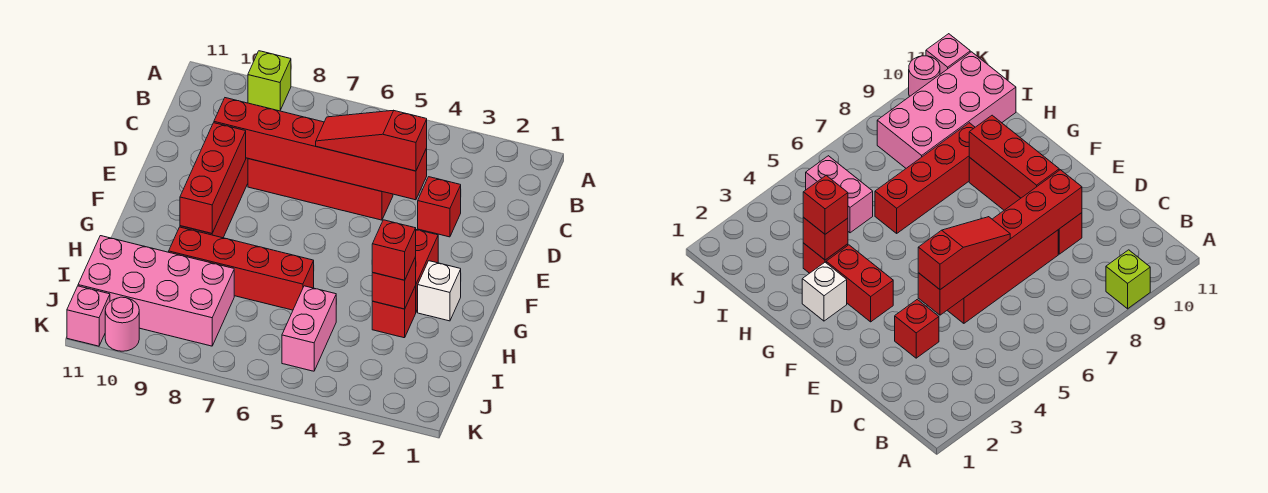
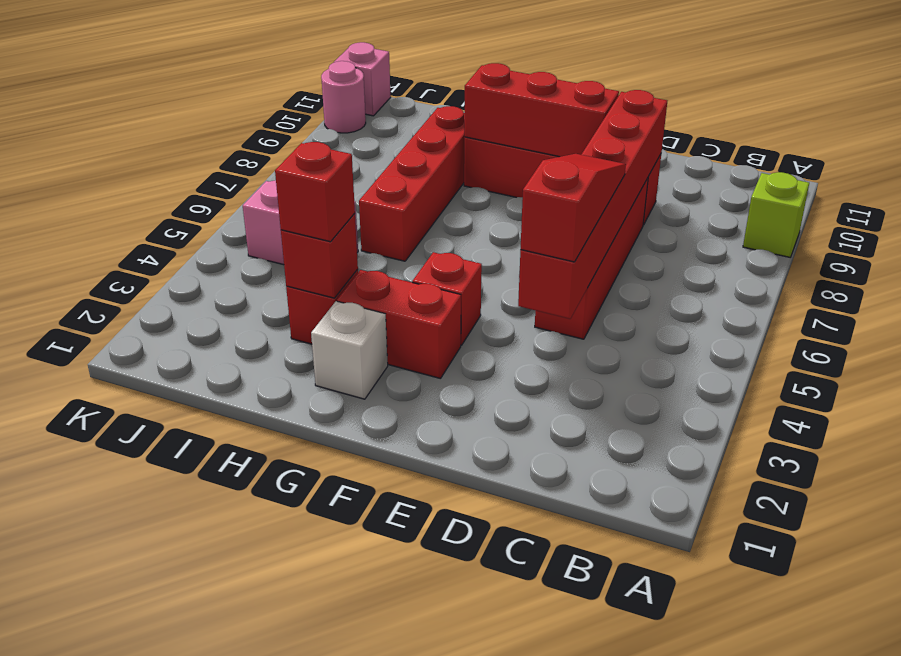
red brick D3 level 1 -> red brick F4 level 1
pink brick I8:J11 level 1 -> none

